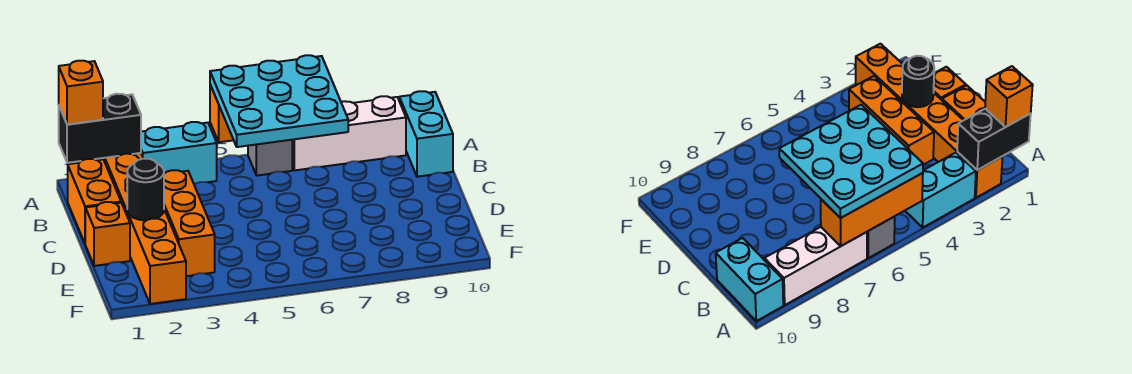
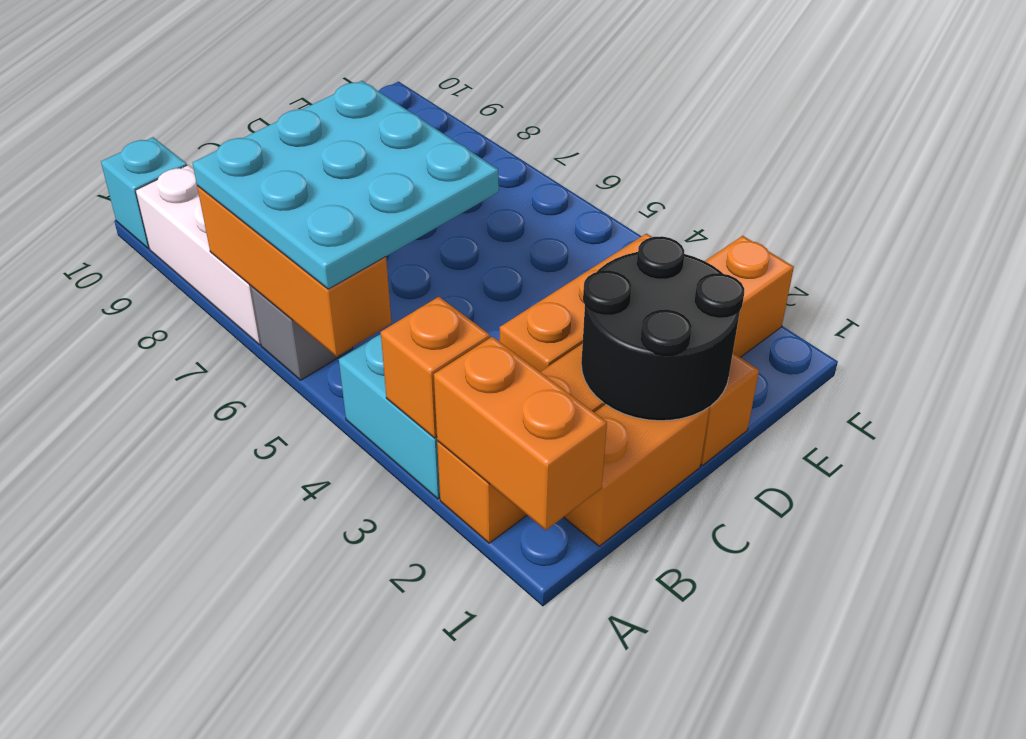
black brick A1:A2 level 2 -> orange brick A1:A2 level 2
orange brick A1 level 3 -> orange brick A3 level 2
cyan brick A10:B10 level 1 -> cyan brick A10 level 1
black round brick D2 level 2 -> black round brick C1:D2 level 2

